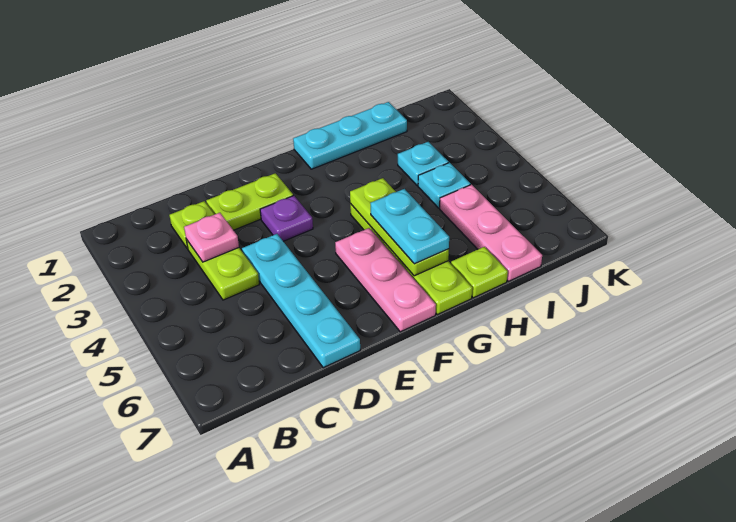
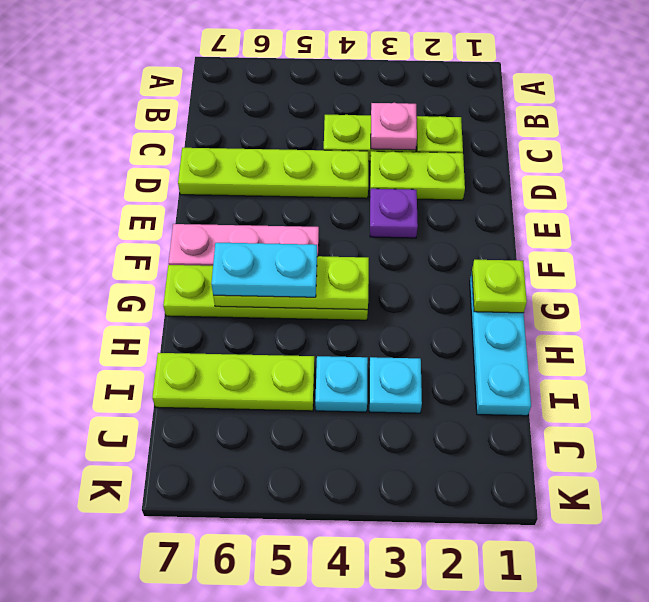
lime plate D2:E2 level 1 -> lime plate D2:D3 level 1
cyan plate D4:D7 level 1 -> lime plate D4:D7 level 1
lime plate H7 level 1 -> lime plate G1 level 2
pink plate I5:I7 level 1 -> lime plate I5:I7 level 1

